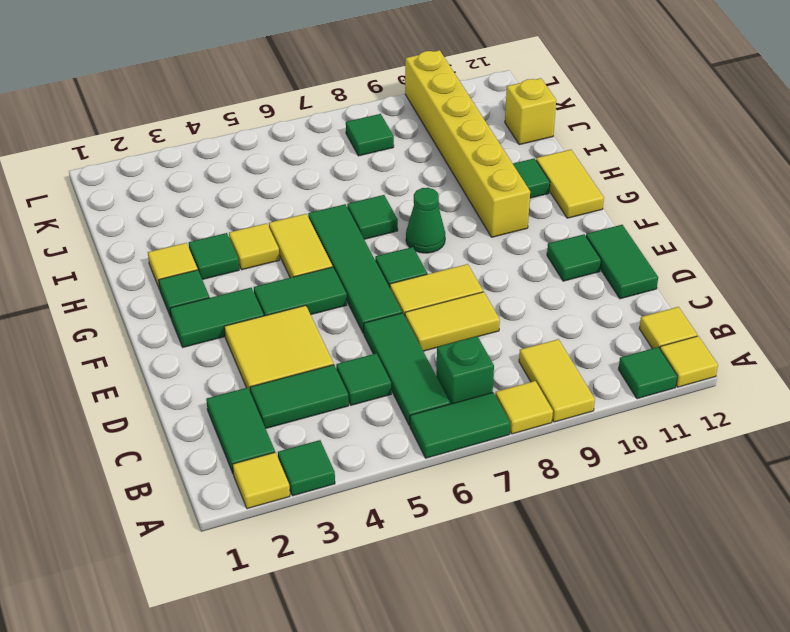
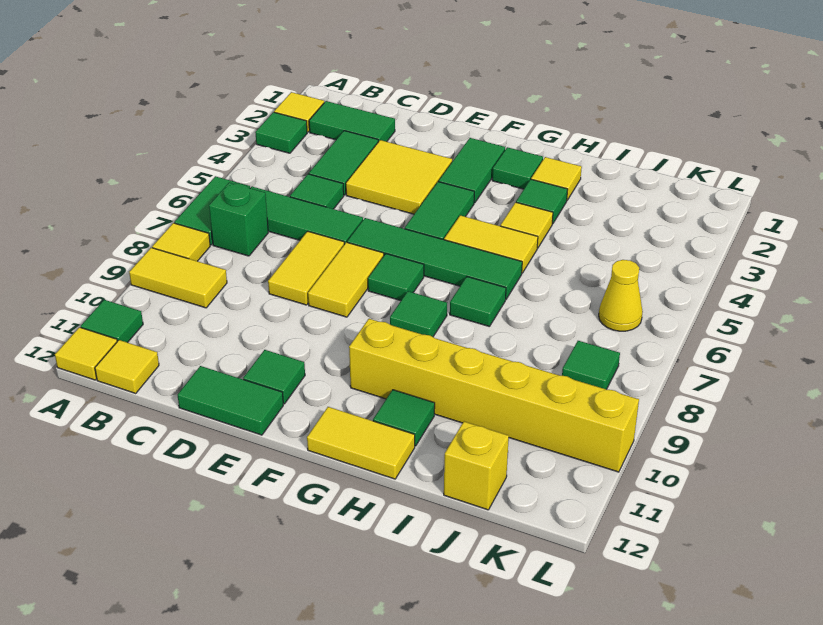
green cone G8 level 1 -> green tile G8 level 1
none -> yellow cone K6 level 1

